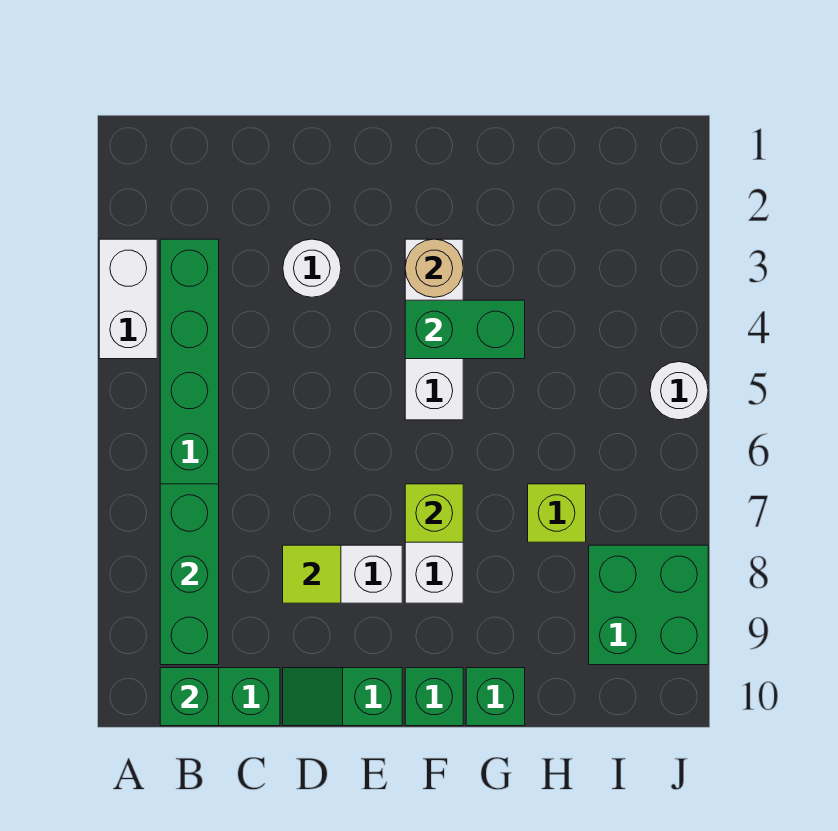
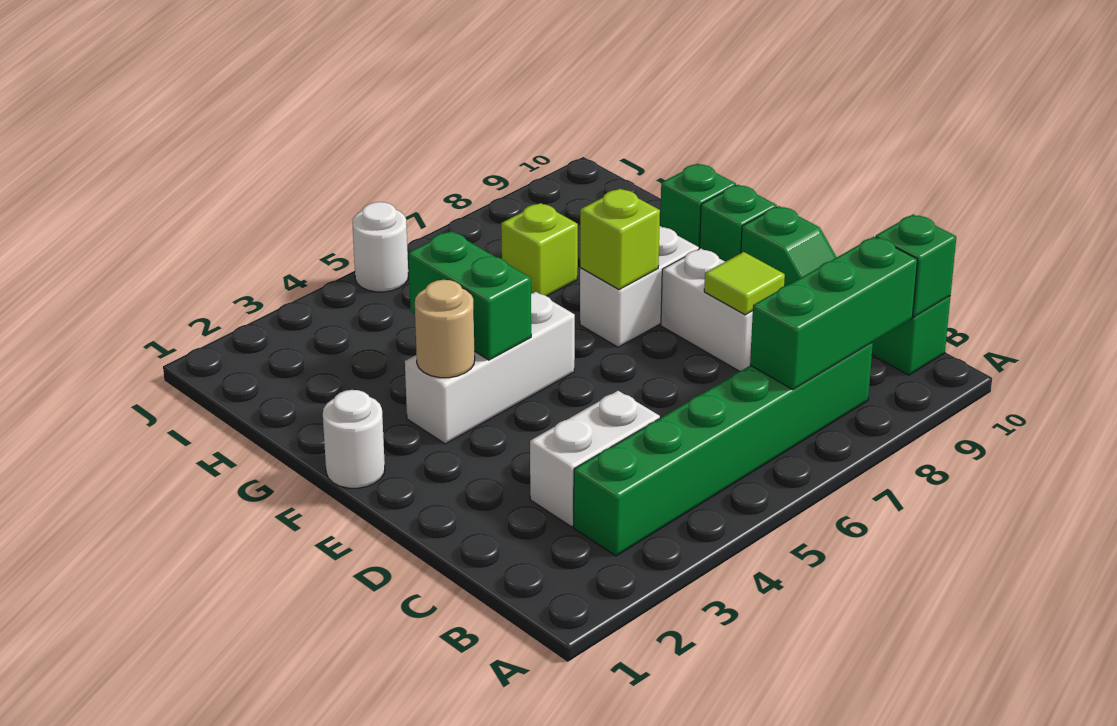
white brick A3:A4 level 1 -> white brick C3:C4 level 1
white round brick D3 level 1 -> white round brick F1 level 1
green brick I8:J9 level 1 -> none

